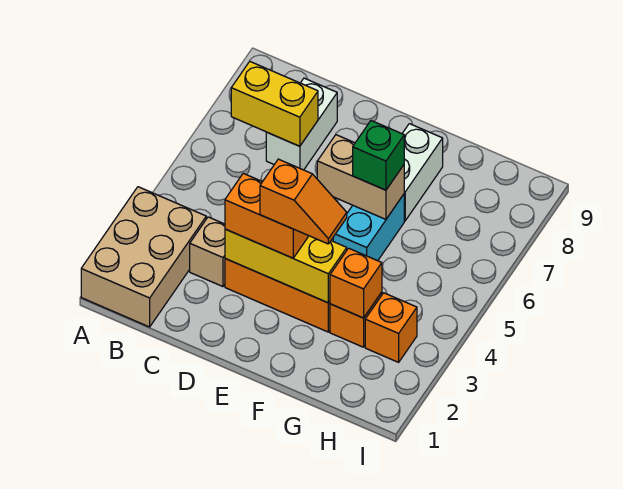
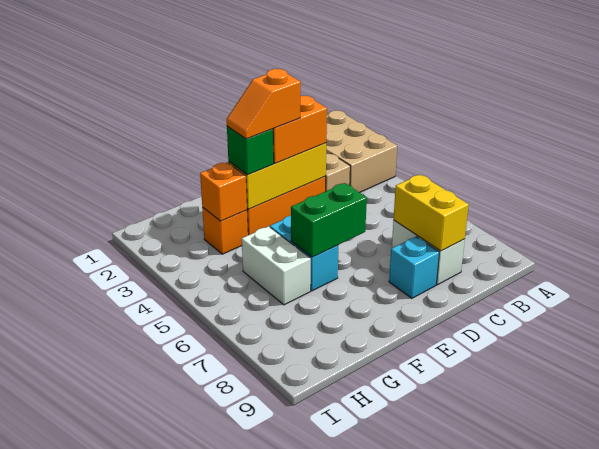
yellow brick B7:C7 level 2 -> yellow brick C7:C8 level 2
none -> cyan brick D8 level 1
tan brick E6:F6 level 2 -> green brick E6:F6 level 2
green brick F6 level 3 -> green brick F3 level 3
white brick F7:F8 level 1 -> white brick G5:G6 level 1
orange brick H3 level 1 -> none

